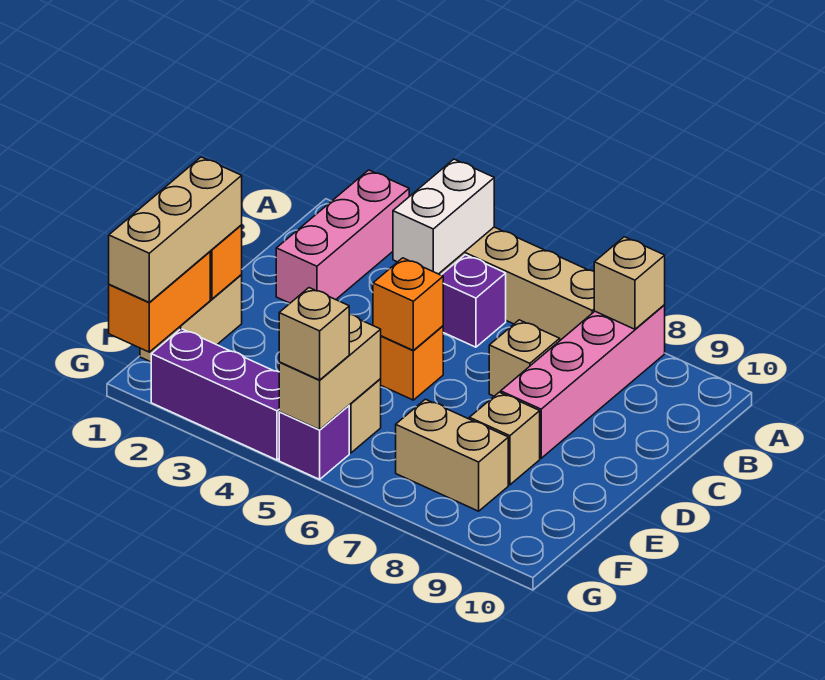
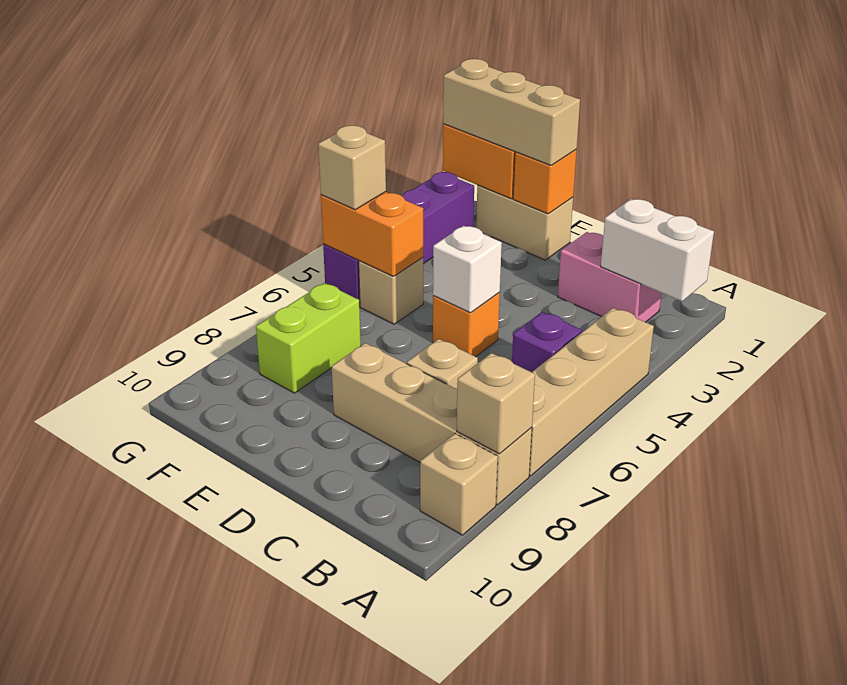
pink brick A2:C2 level 1 -> pink brick B2:C2 level 1
white brick A4:B4 level 2 -> white brick A2:B2 level 2
pink brick A8:D8 level 1 -> tan brick A8:D8 level 1
orange brick D5 level 2 -> white brick D5 level 2
tan brick E8 level 1 -> tan brick A9 level 1
tan brick F5:G5 level 2 -> orange brick F5:G5 level 2
tan brick F7:F8 level 1 -> lime brick F7:F8 level 1

